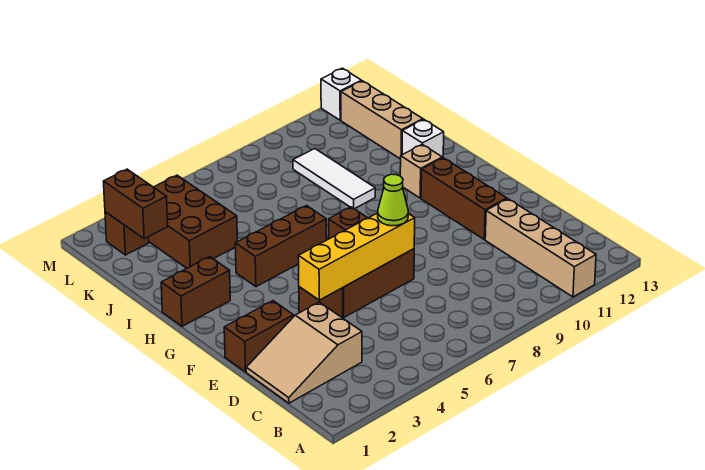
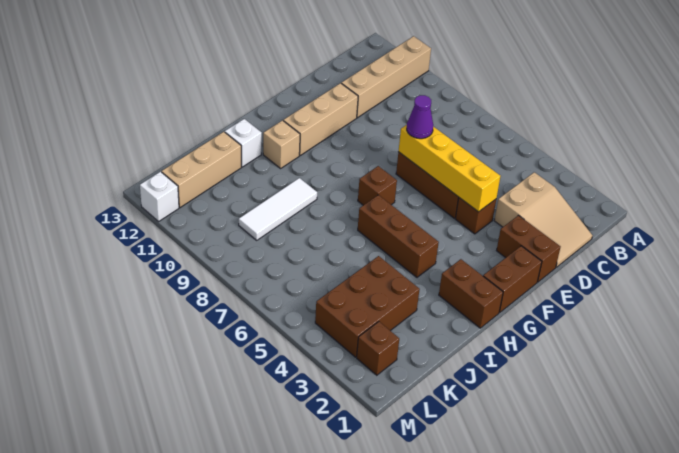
lime cone E7 level 3 -> purple cone E7 level 3
brown brick E11:G11 level 1 -> tan brick E11:G11 level 1
brown brick K2:L2 level 2 -> brown brick F1:G1 level 1

